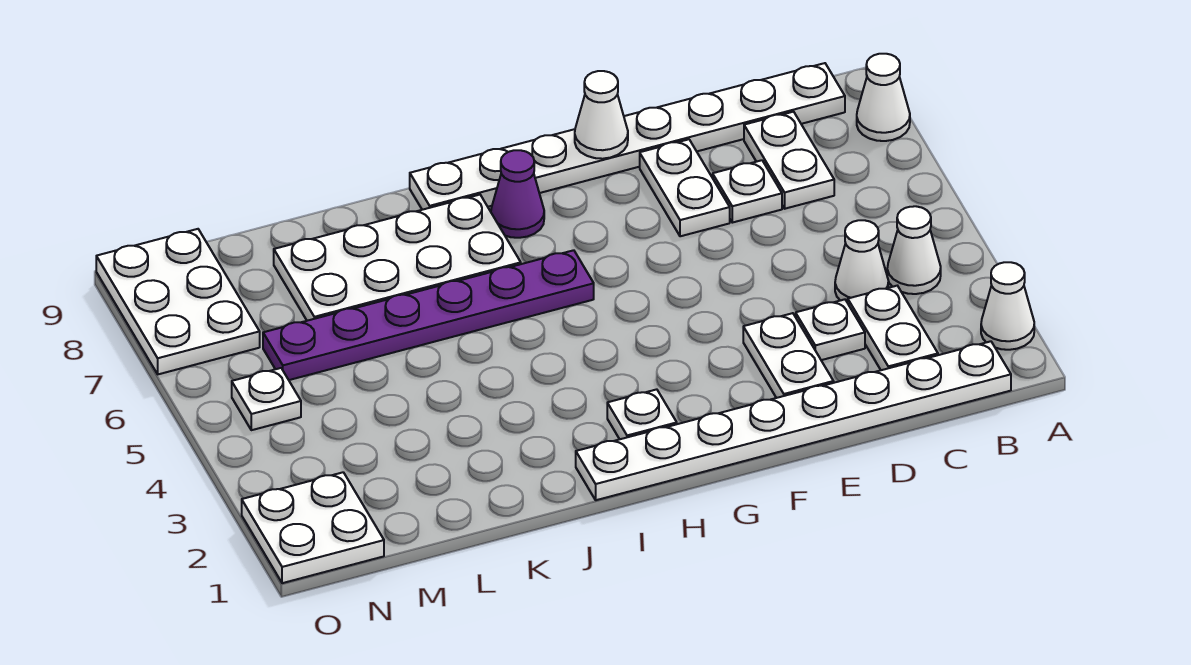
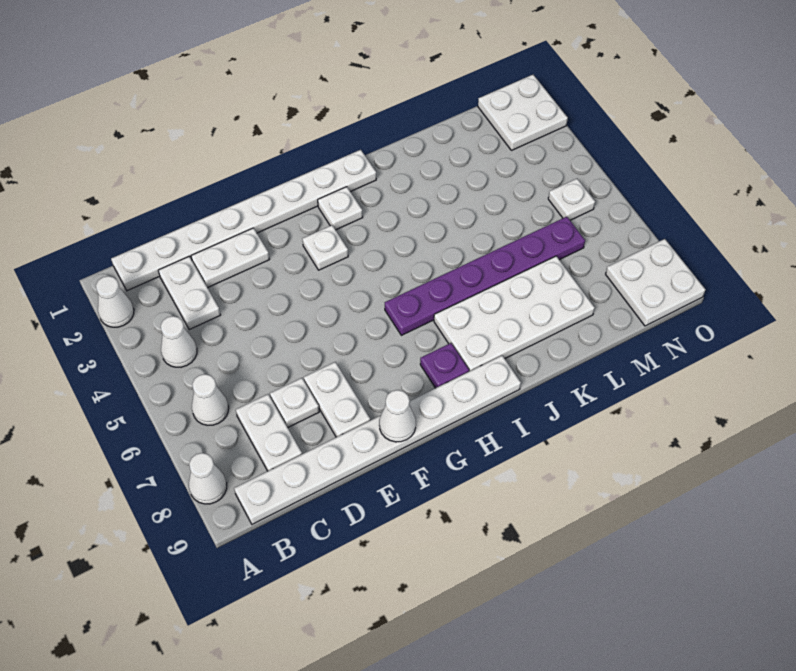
white cone C4 level 1 -> white cone B6 level 1
white plate D3 level 1 -> white plate G3 level 1
white plate E2:E3 level 1 -> white plate D2:E2 level 1
purple cone H8 level 1 -> purple plate H8 level 1
white plate N7:O9 level 1 -> white plate N8:O9 level 1

